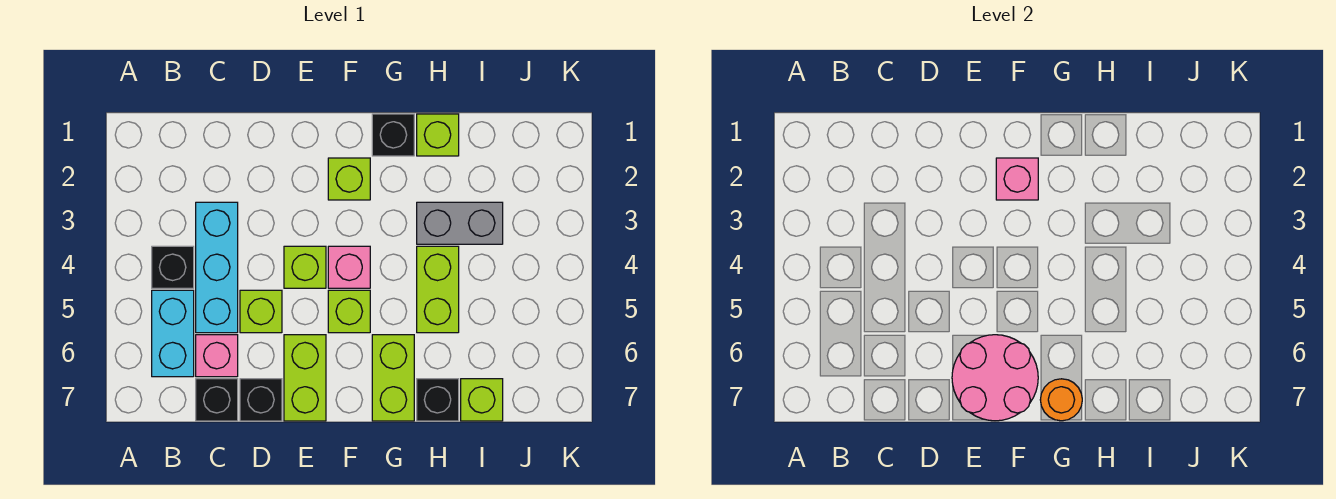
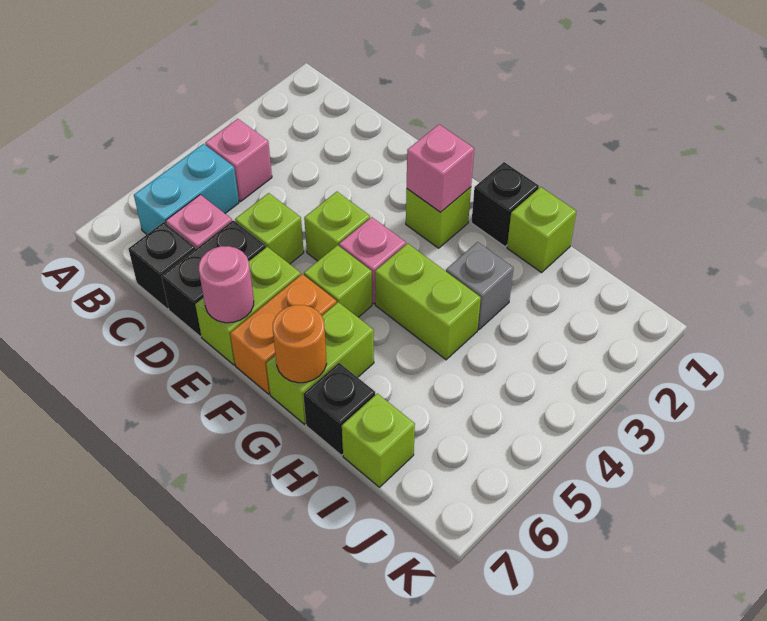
black brick B4 level 1 -> pink brick B4 level 1
cyan brick C3:C5 level 1 -> none
black brick D7 level 1 -> black brick D6:D7 level 1
pink round brick E6:F7 level 2 -> pink round brick E7 level 2
none -> orange brick F6:F7 level 1
grey brick H3:I3 level 1 -> grey brick H3 level 1
lime brick H4:H5 level 1 -> lime brick G4:H4 level 1

